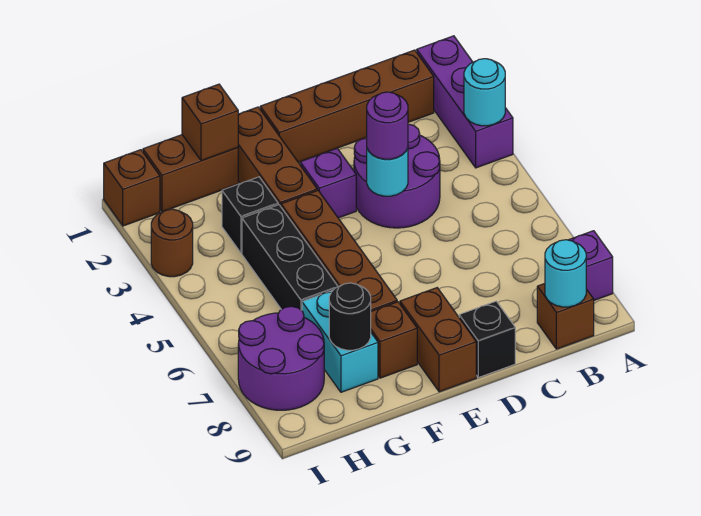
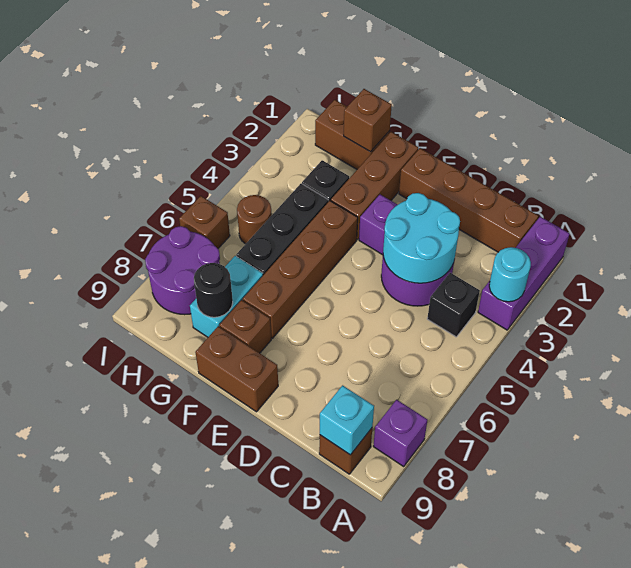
cyan round brick B9 level 2 -> cyan brick B9 level 2
cyan round brick D4 level 2 -> cyan round brick C3:D4 level 2
purple round brick D4 level 3 -> none
black brick D9 level 1 -> black brick B4 level 1
brown brick E8:E9 level 1 -> brown brick E9:F9 level 1
brown brick I1 level 1 -> brown brick I6 level 1
brown round brick I3 level 1 -> brown round brick H5 level 1

